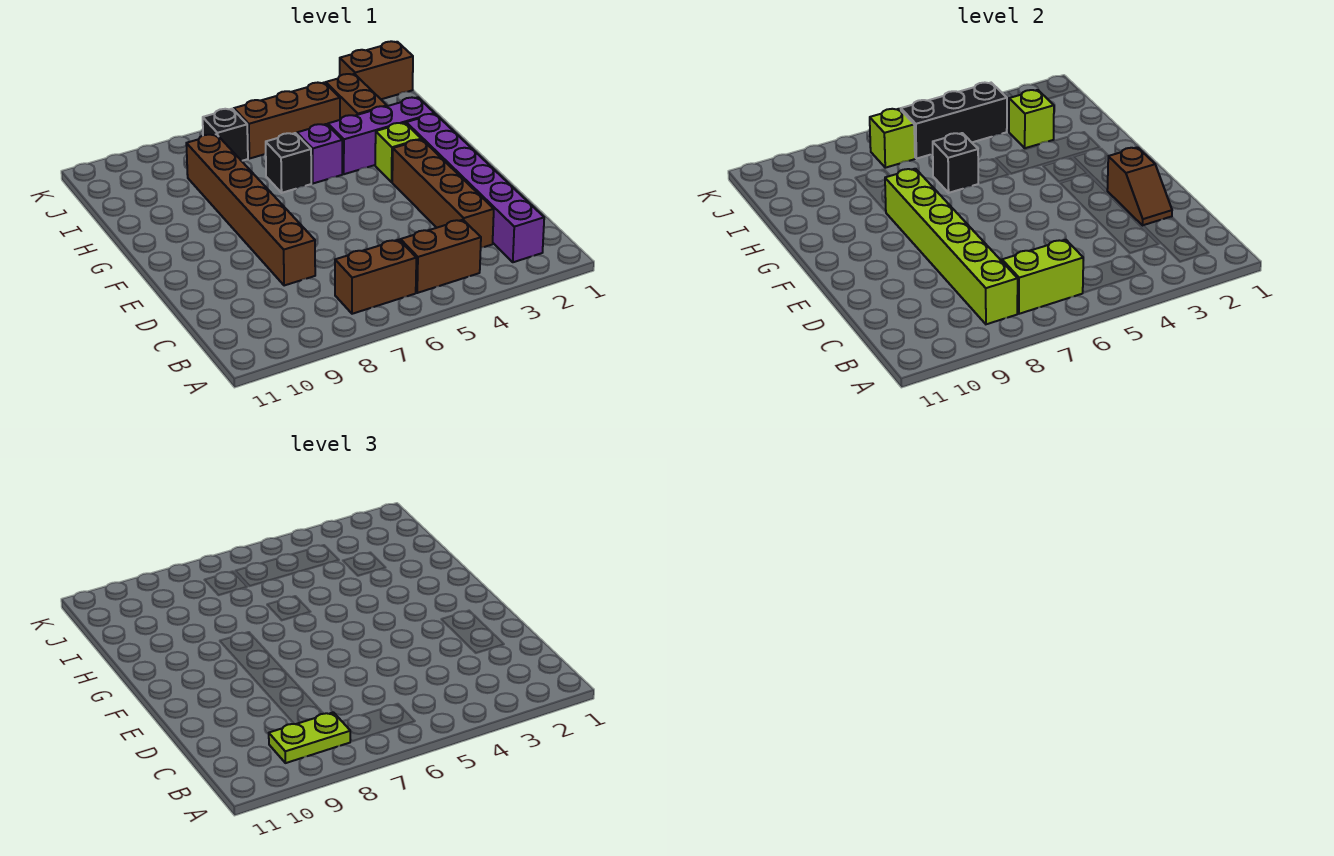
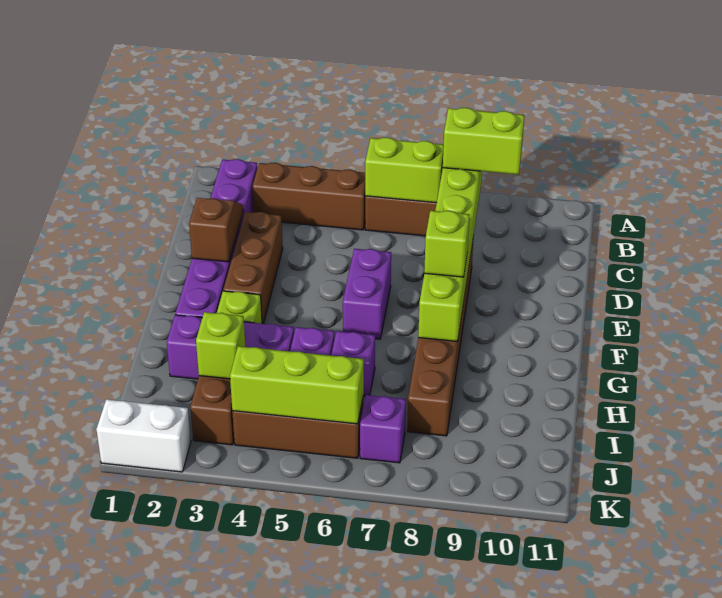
brown brick B4:B5 level 1 -> brown brick B3:B5 level 1
lime plate B8:B9 level 3 -> lime brick B8:B9 level 3
brown brick C3:F3 level 1 -> brown brick D3:F3 level 1
none -> purple brick E6:F6 level 1
black brick H6 level 1 -> purple brick H6 level 1
black brick H6 level 2 -> none
black brick J4:J6 level 2 -> lime brick J4:J6 level 2
black brick J7 level 1 -> purple brick J7 level 1
lime brick J7 level 2 -> lime brick F8 level 3
brown brick K1:K2 level 1 -> white brick K1:K2 level 1

